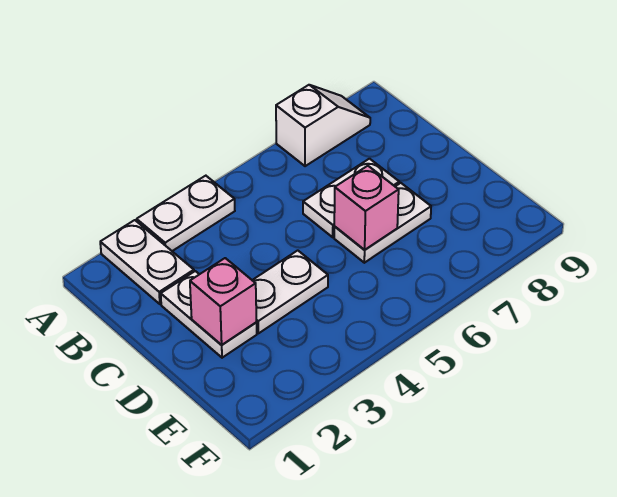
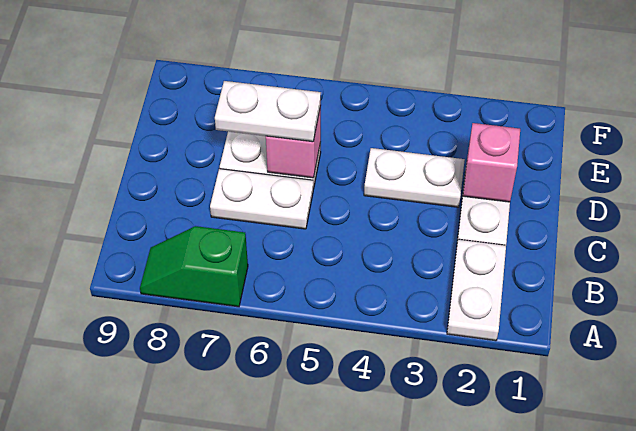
white plate A3:A4 level 1 -> white plate D6:D7 level 3
white slope A7:A8 level 1 top 7 -> green slope A7:A8 level 1 top 7

